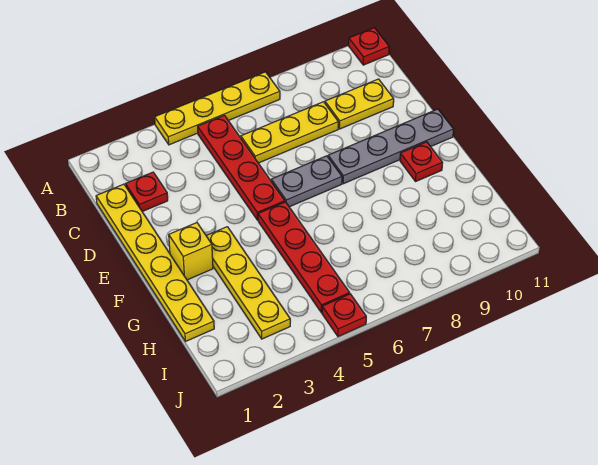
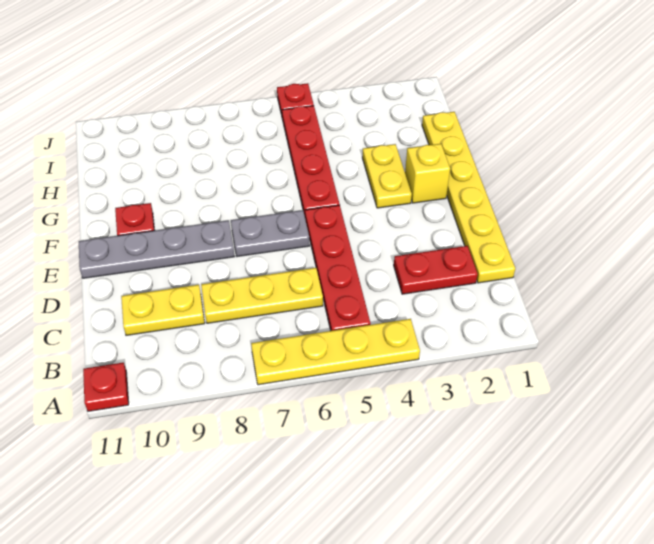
red plate C2 level 1 -> red plate C2:C3 level 1
yellow plate F3:I3 level 1 -> yellow plate F3:G3 level 1

